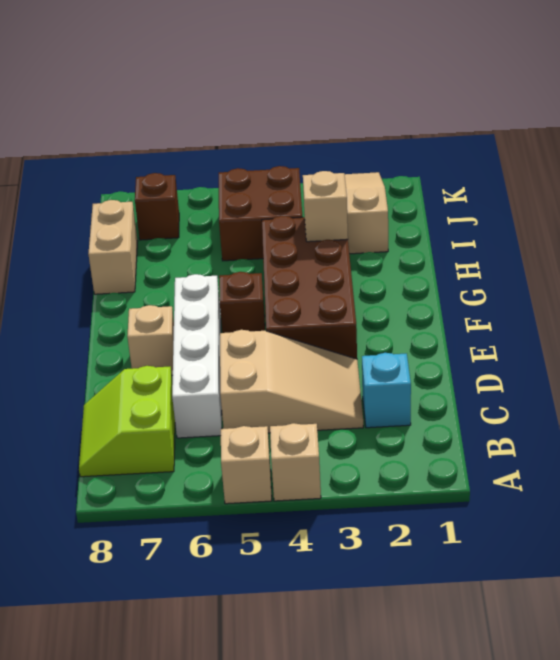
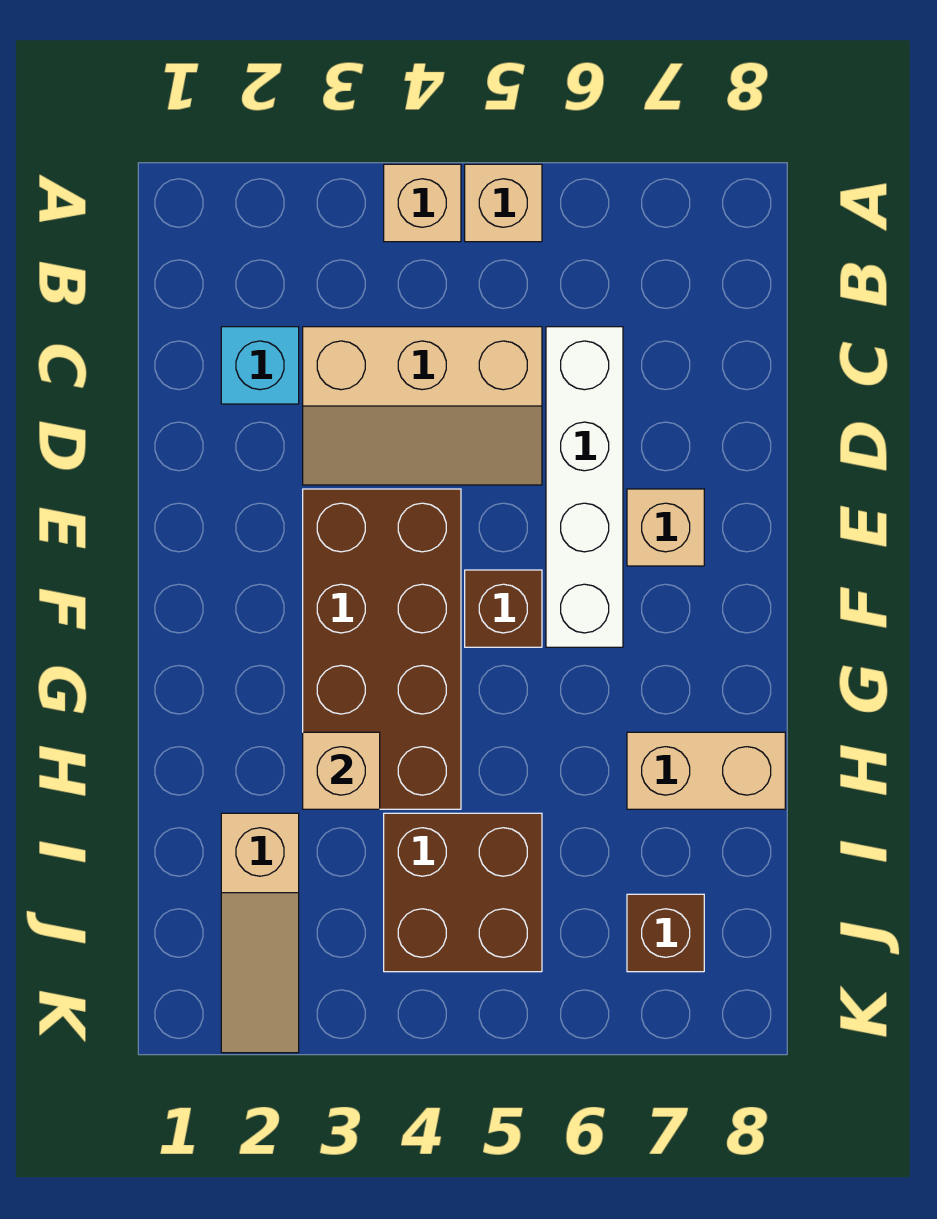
lime slope B7:C8 level 1 top 7 -> none
tan slope C3:D5 level 1 top 5 -> tan slope C3:D5 level 1 top C
tan brick H8:I8 level 1 -> tan brick H7:H8 level 1

